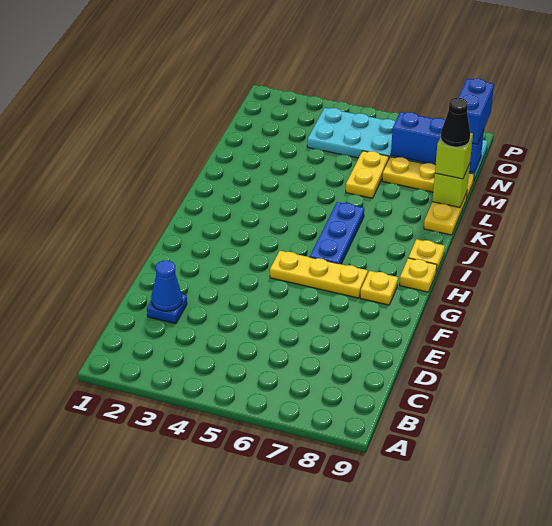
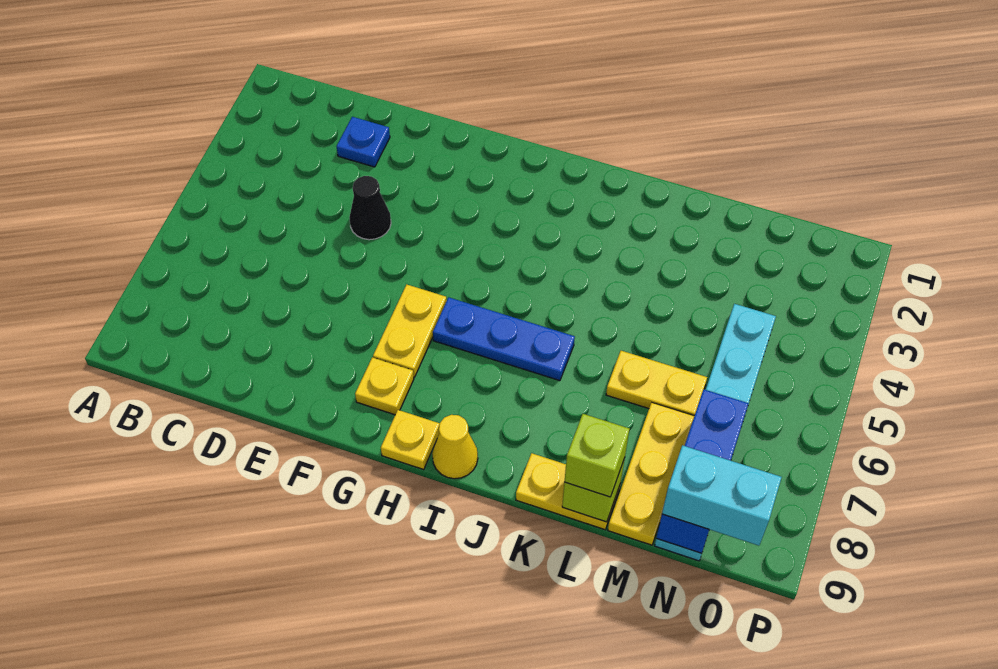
blue cone D2 level 2 -> none
yellow plate G5:G7 level 1 -> yellow plate G6:G7 level 1
yellow plate I9 level 1 -> yellow cone I9 level 1
black cone L9 level 4 -> black cone E4 level 1
cyan plate N4:O9 level 1 -> cyan plate N4:N9 level 1
blue brick N9:O9 level 3 -> cyan brick N9:O9 level 3

